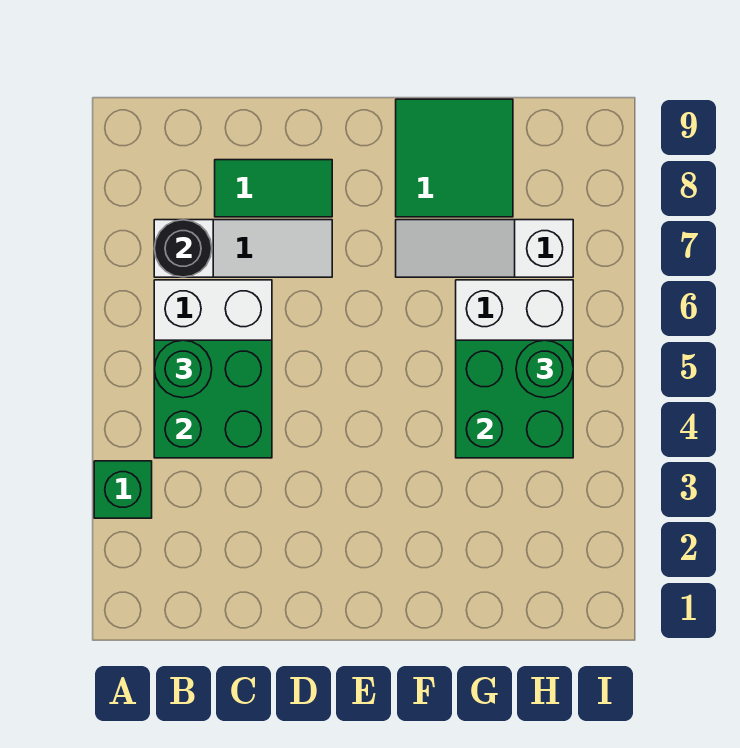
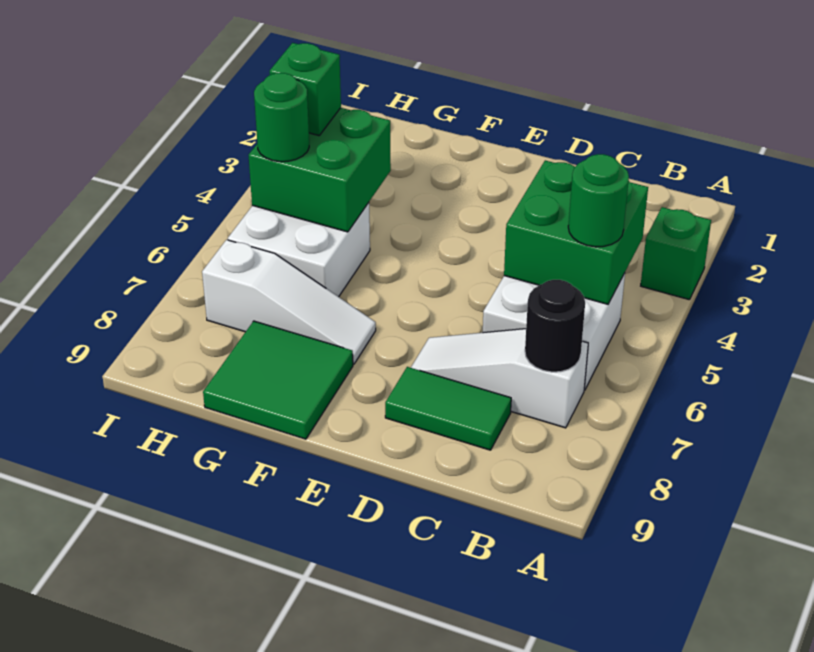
none -> green brick H4 level 3

